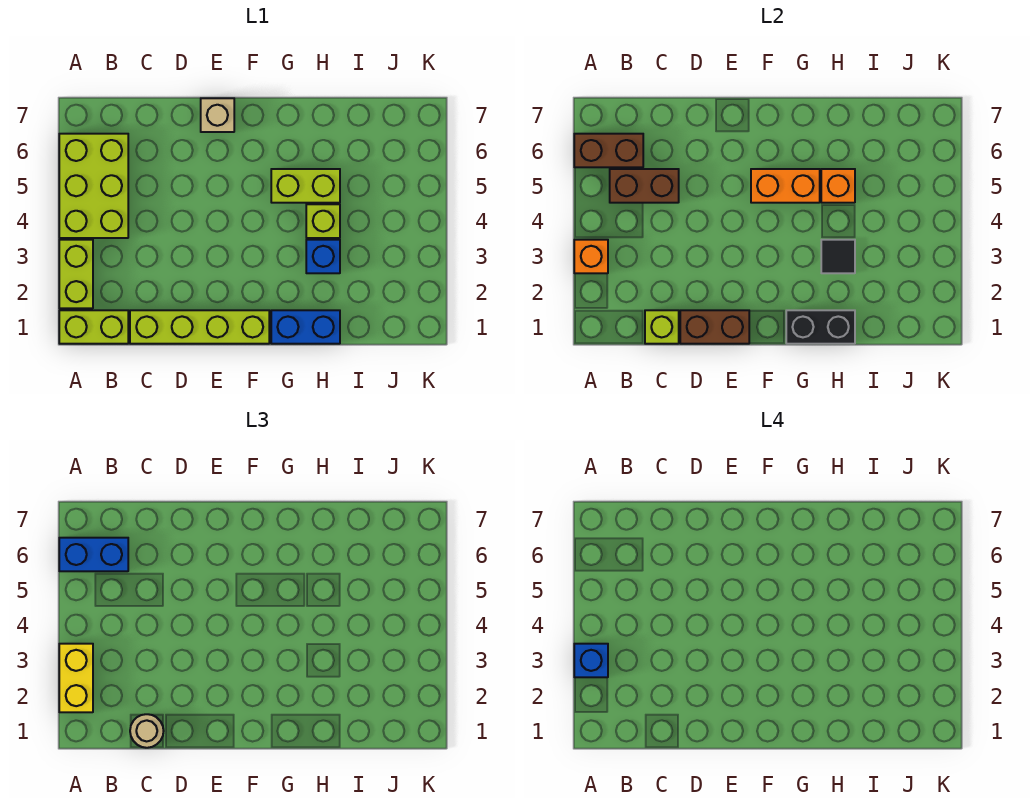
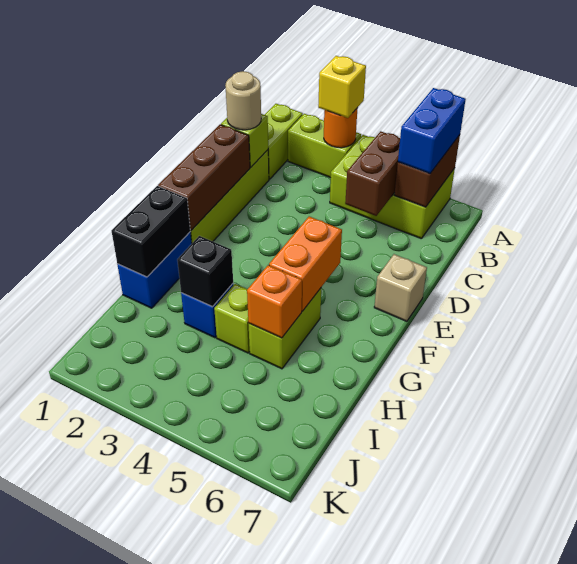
yellow brick A2:A3 level 3 -> yellow brick A3 level 3
orange brick A3 level 2 -> orange round brick A3 level 2
blue brick A3 level 4 -> none
brown brick D1:E1 level 2 -> brown brick D1:F1 level 2
black tile H3 level 2 -> black brick H3 level 2

